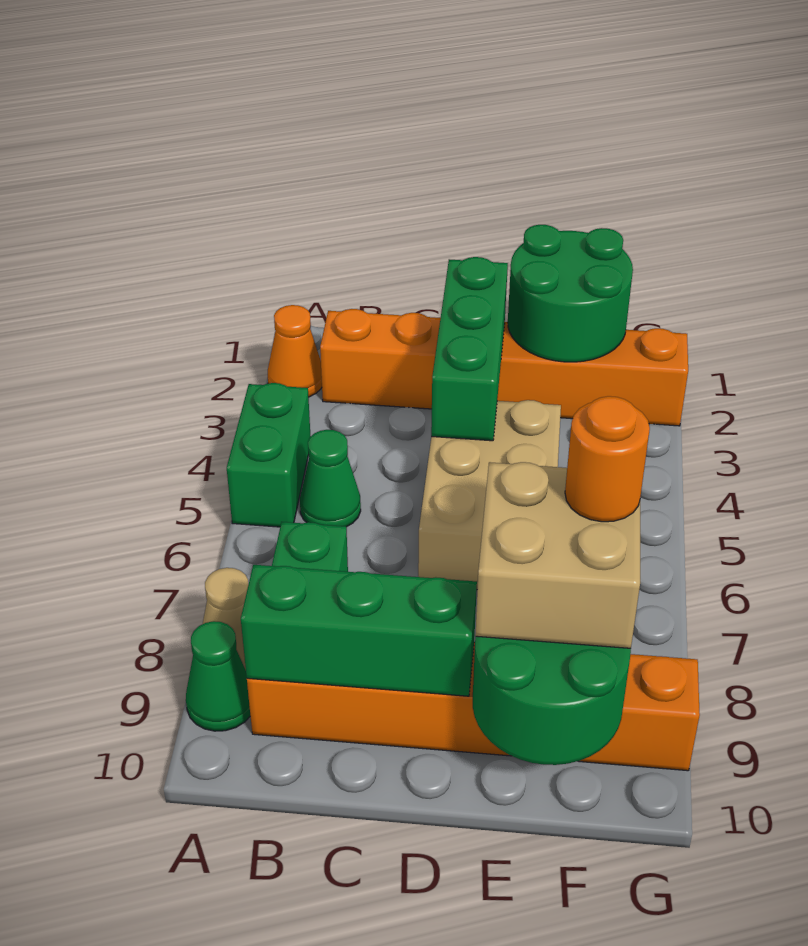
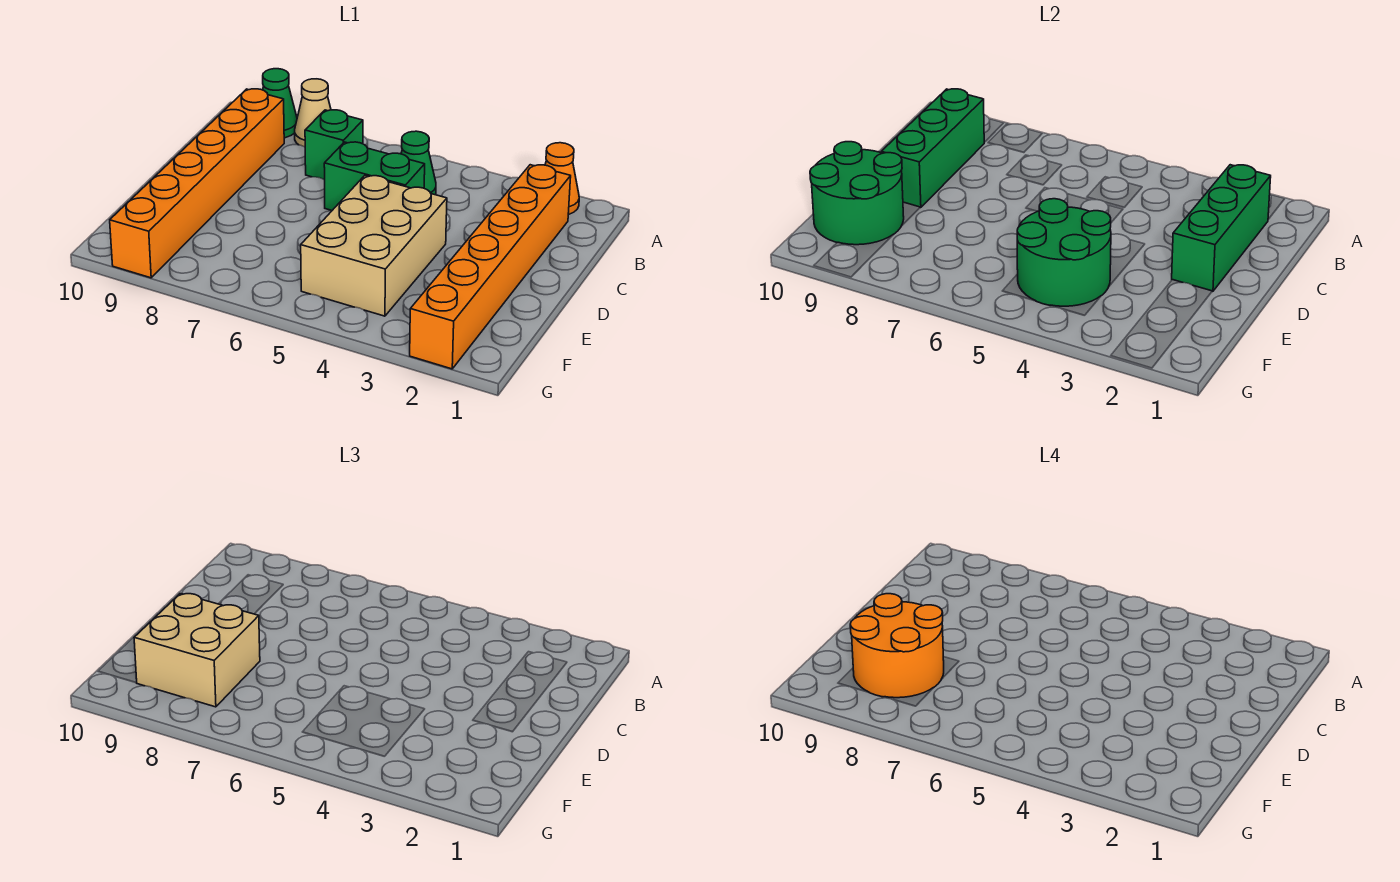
green brick A4:A5 level 1 -> green brick C5:C6 level 1
green brick D2:D4 level 2 -> green brick B2:D2 level 2
tan brick D4:E6 level 1 -> tan brick D4:F5 level 1
green round brick E1:F2 level 2 -> green round brick E4:F5 level 2
orange round brick F8 level 4 -> orange round brick E8:F9 level 4

